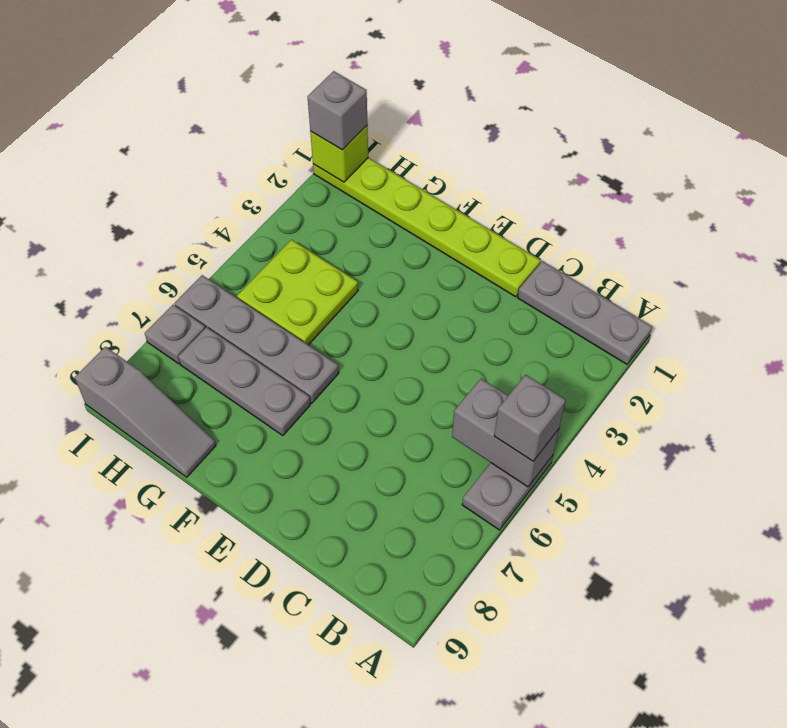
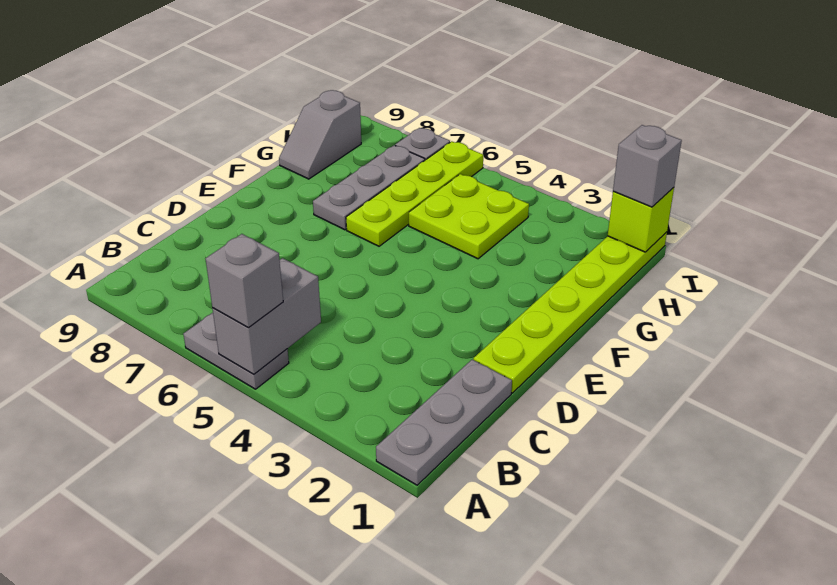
grey plate F6:I6 level 1 -> lime plate F6:I6 level 1
grey slope G9:I9 level 1 top I -> grey slope G9:H9 level 1 top H

